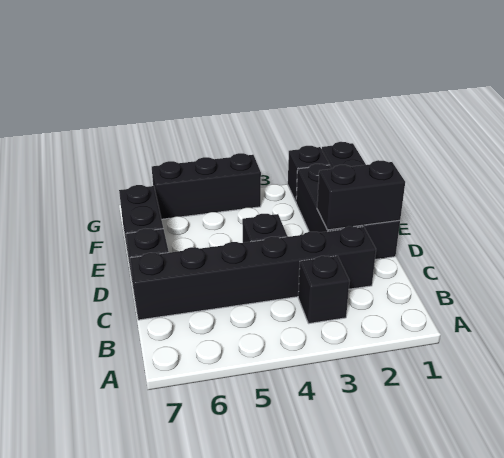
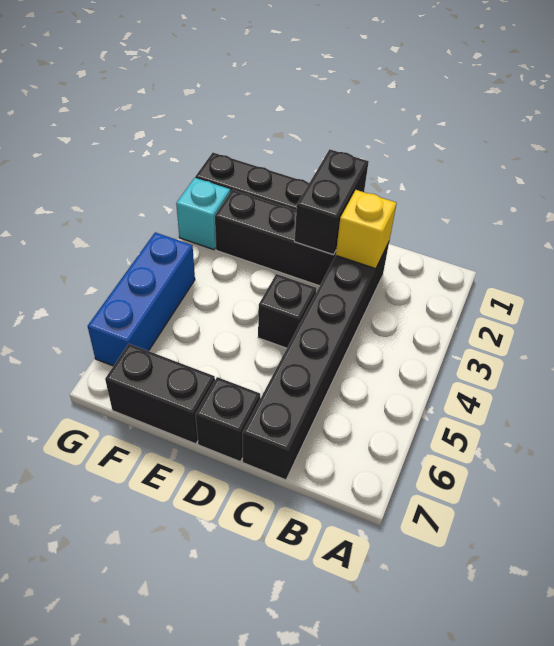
black brick B3 level 1 -> none
none -> yellow brick C2 level 2
black brick G2 level 1 -> cyan brick G2 level 1
black brick G4:G6 level 1 -> blue brick G4:G6 level 1

